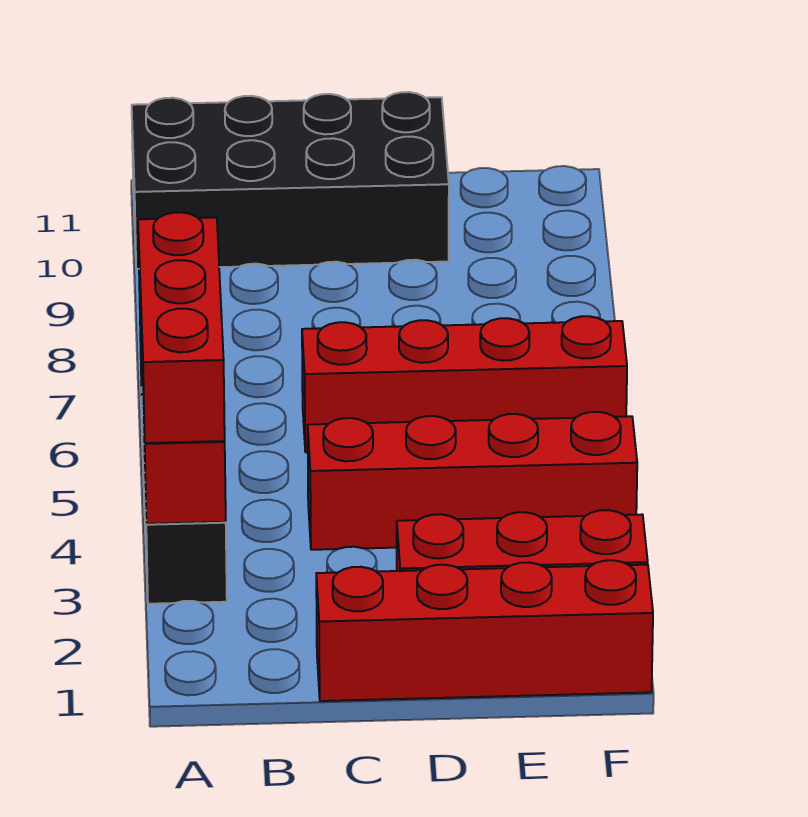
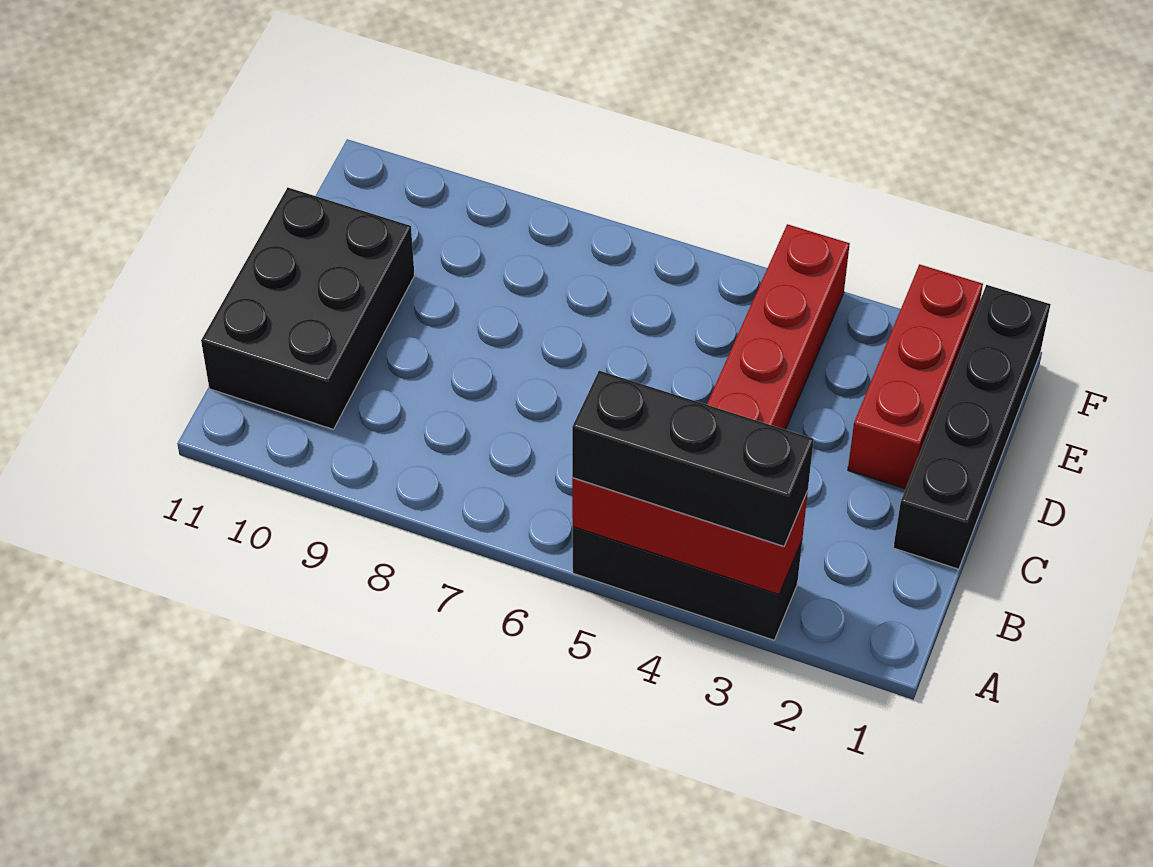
red brick A3:A5 level 3 -> black brick A3:A5 level 3
black brick A10:D11 level 1 -> black brick B10:D11 level 1
red brick C1:F1 level 1 -> black brick C1:F1 level 1
red brick C6:F6 level 1 -> none

